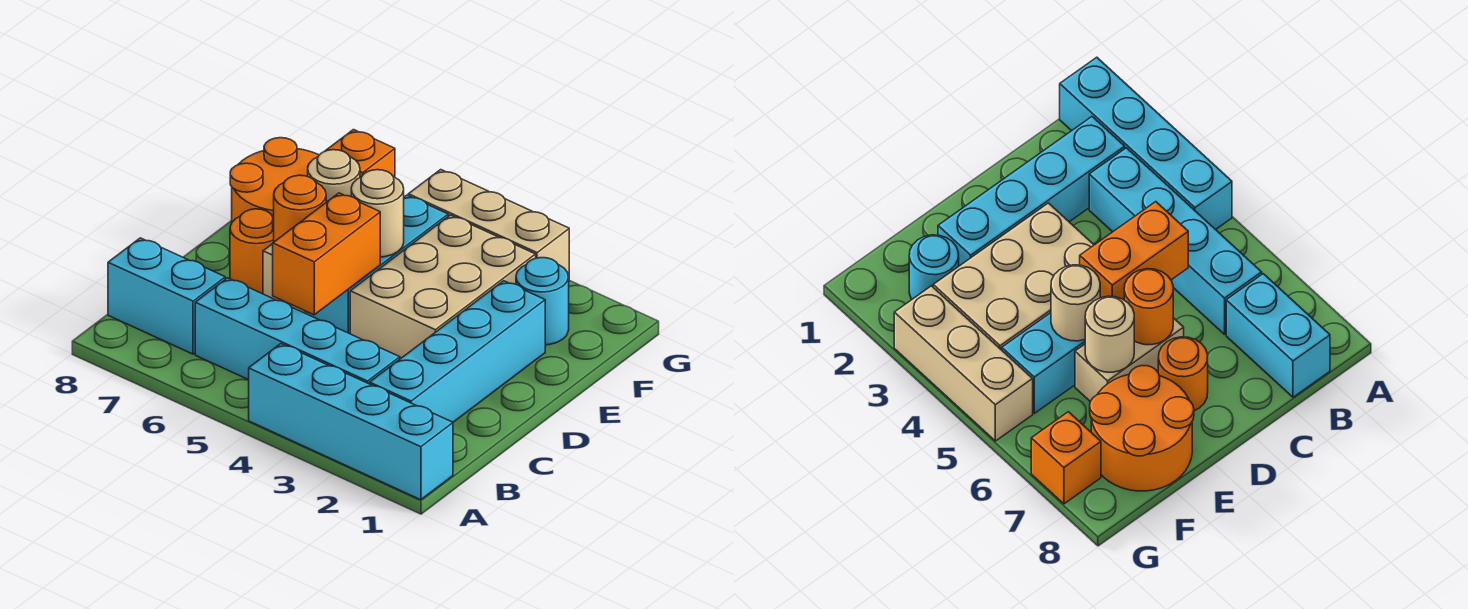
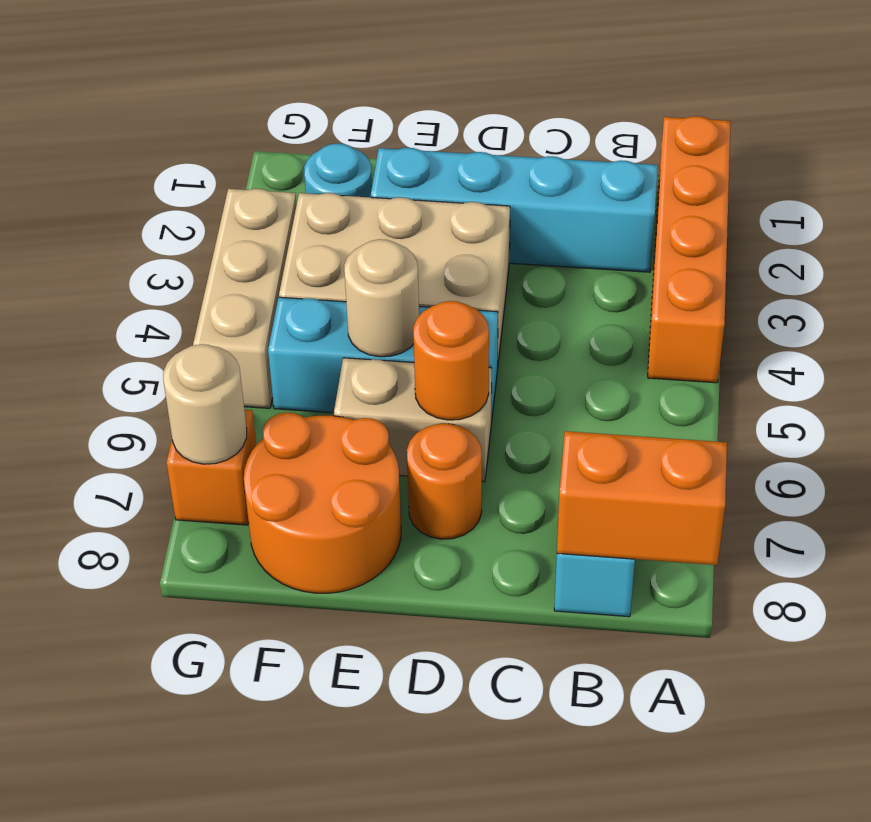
cyan brick A1:A4 level 1 -> orange brick A1:A4 level 1
cyan brick B3:B6 level 1 -> none
orange brick C5:D5 level 2 -> orange brick A8:B8 level 2
tan round brick E6 level 2 -> tan round brick G7 level 2

